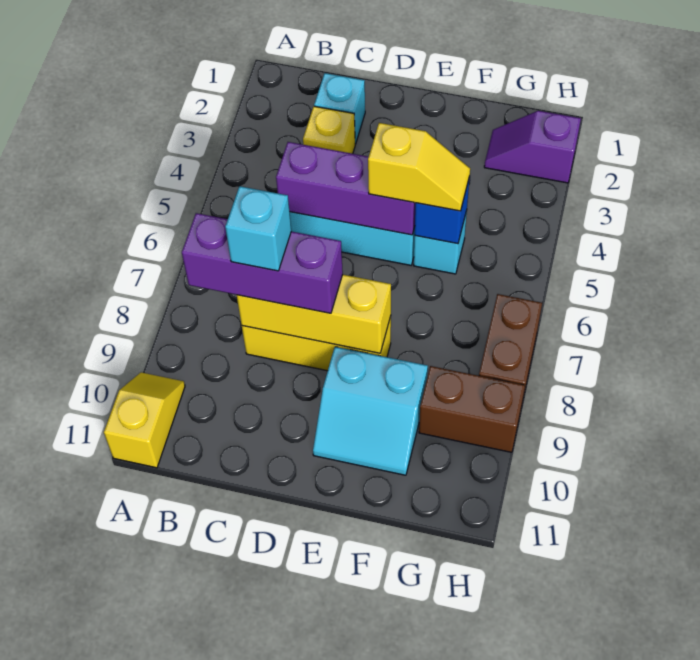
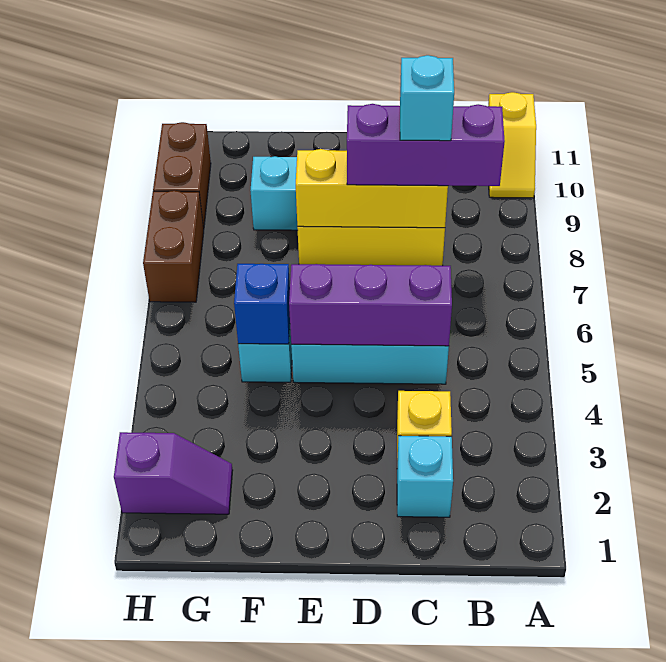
yellow slope E5:F5 level 3 top E -> none
brown brick G9:H9 level 1 -> brown brick H9:H10 level 1

